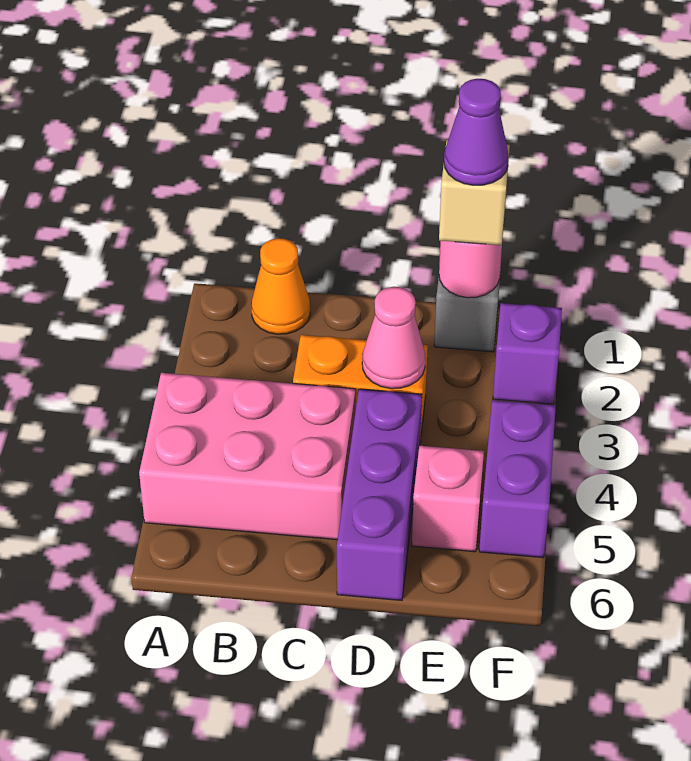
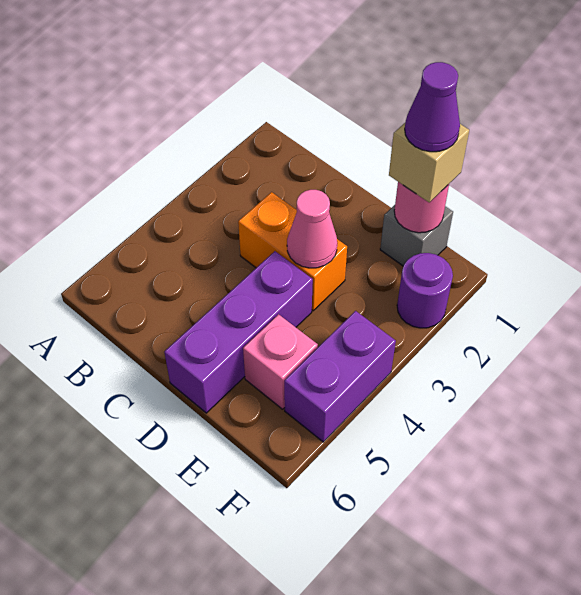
pink brick A4:C5 level 1 -> none
orange cone B1 level 1 -> none
purple brick F2 level 1 -> purple round brick F2 level 1

